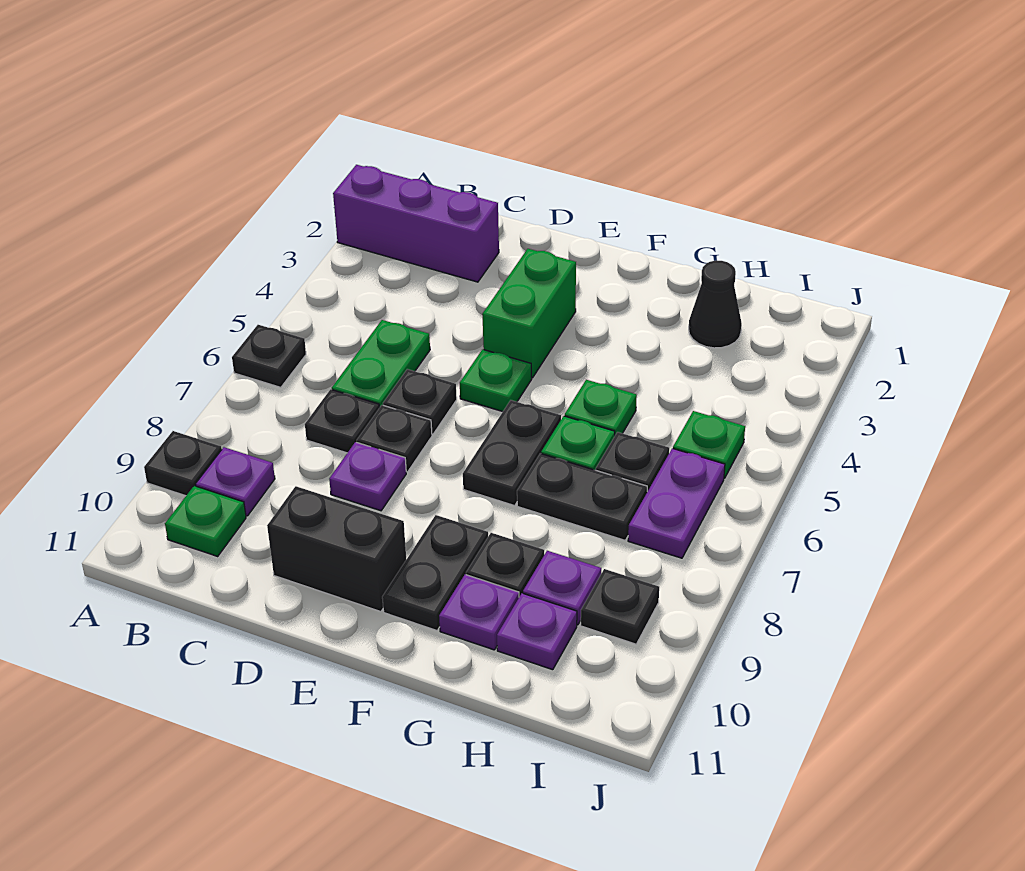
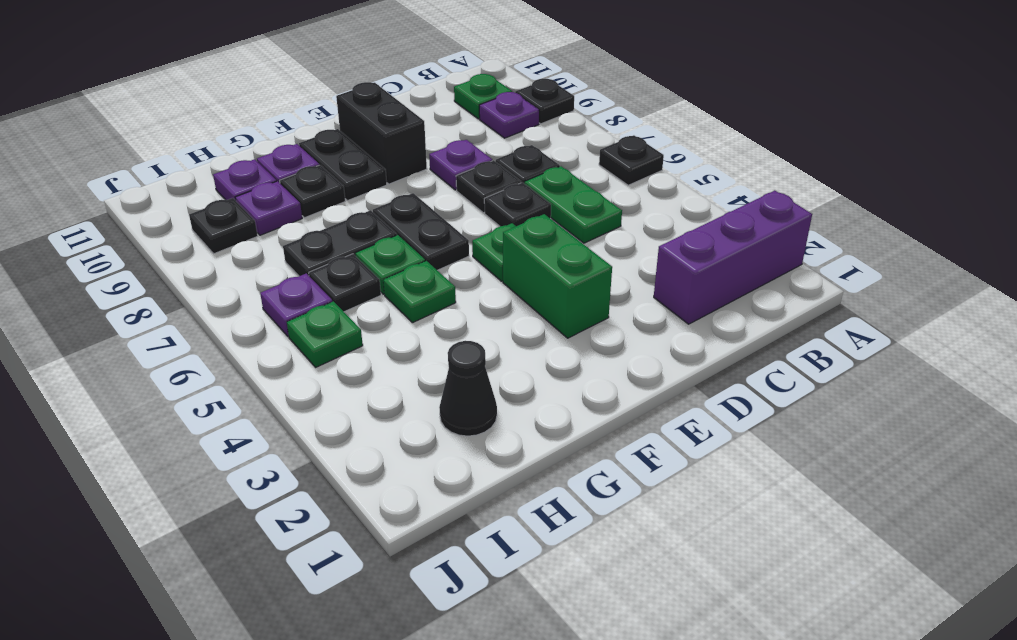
black brick D10:E10 level 1 -> black brick E9:E10 level 1
purple plate I6:I7 level 1 -> purple plate I6 level 1

